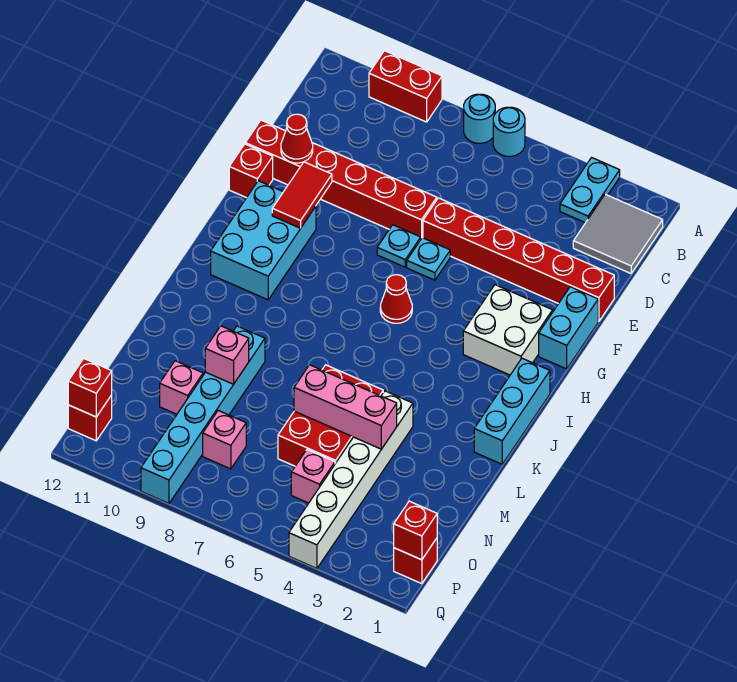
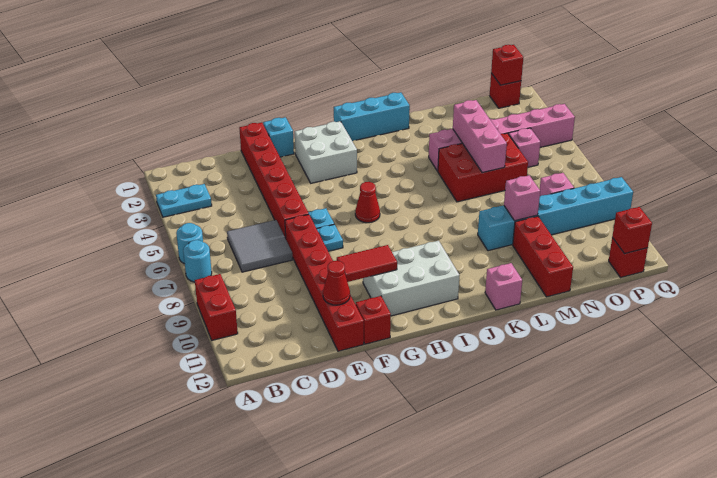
grey tile B1:C2 level 1 -> grey tile C6:D7 level 1
cyan brick F1:G1 level 1 -> cyan brick F1 level 1
cyan brick G10:I11 level 1 -> white brick G10:I11 level 1
white brick L4:Q4 level 1 -> pink brick L4:Q4 level 1
none -> red brick M10:M12 level 1
pink brick N10 level 1 -> pink brick K12 level 1

